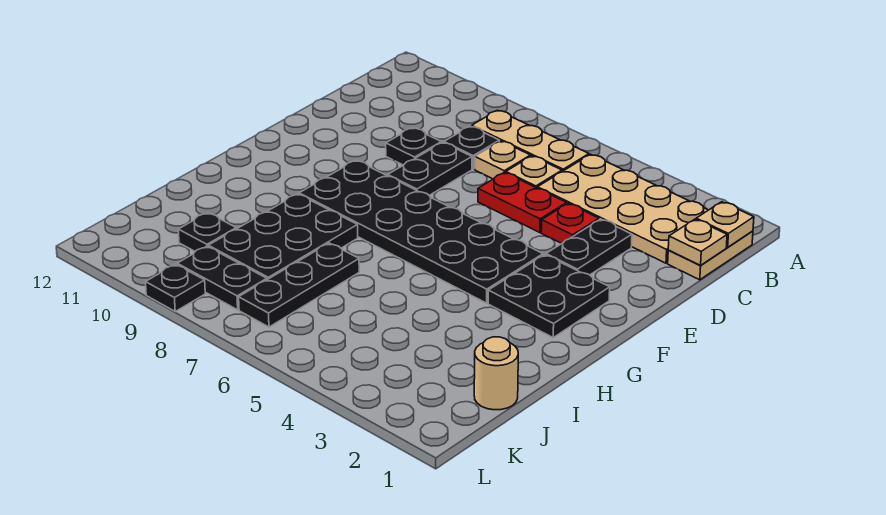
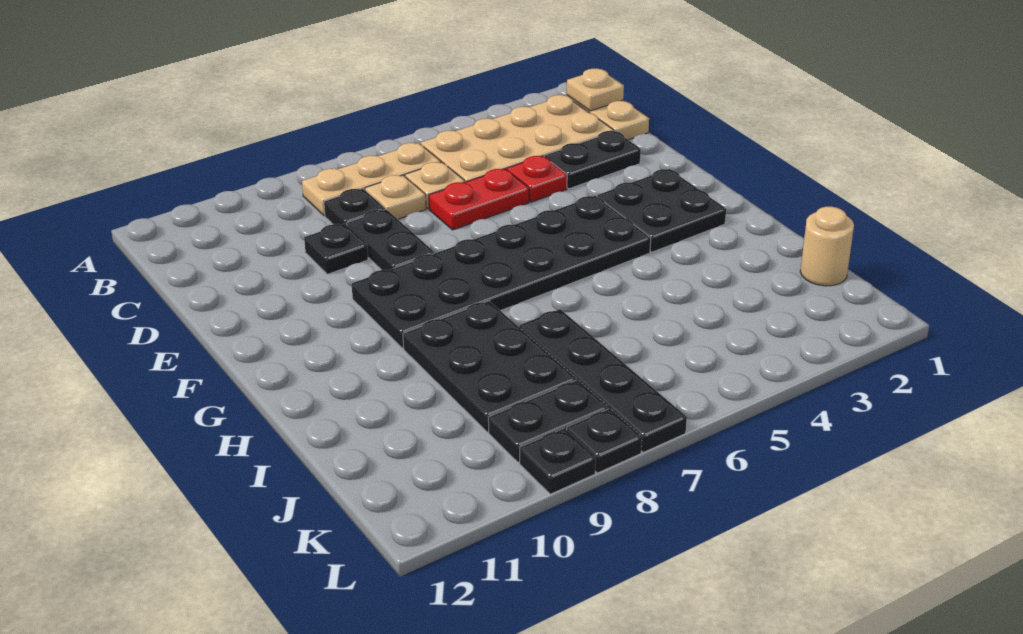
tan plate C1 level 2 -> none
black plate D3:E3 level 1 -> black plate D2:D3 level 1
black plate I7:K7 level 1 -> black plate I7:L7 level 1
black plate J10 level 1 -> black plate L8 level 1

